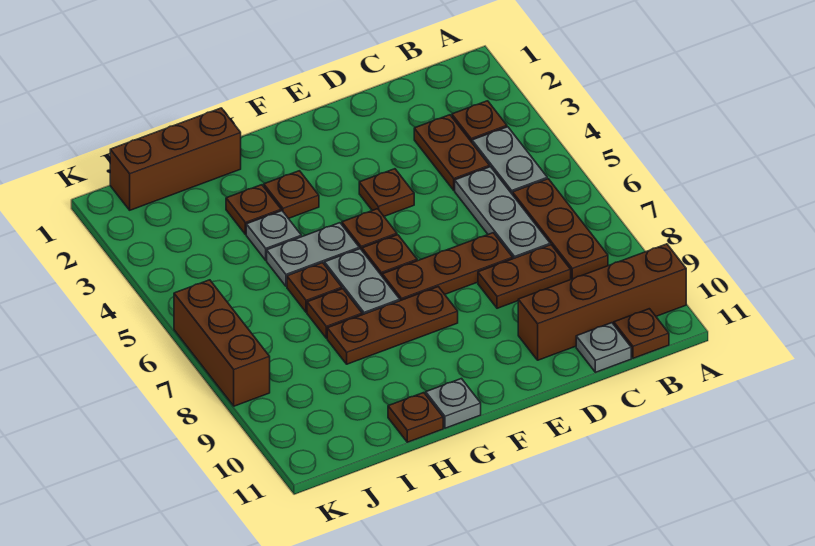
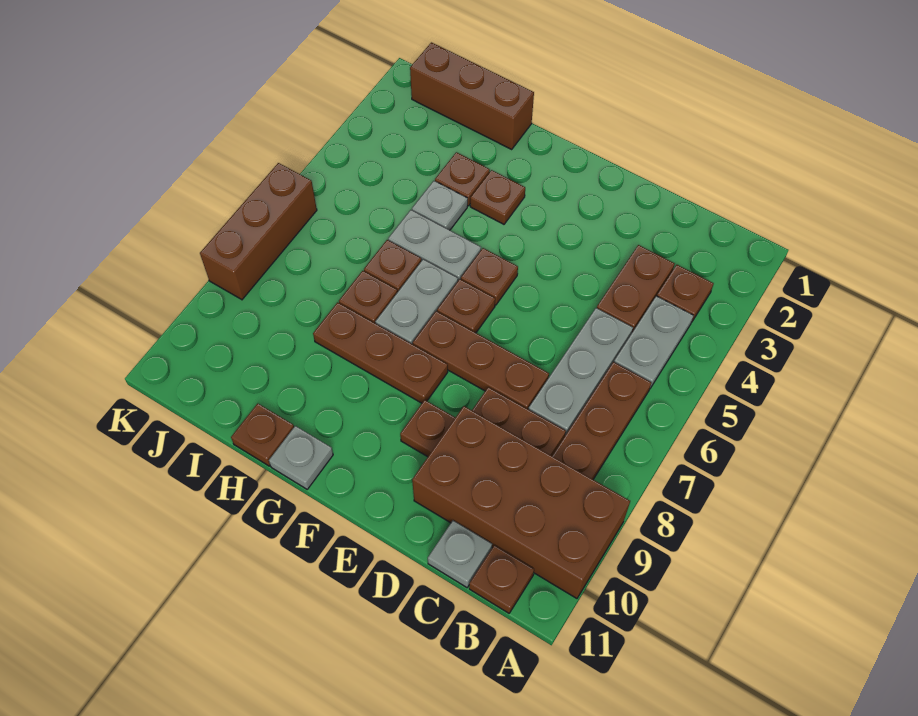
brown brick A10:D10 level 1 -> brown brick A9:D10 level 1
brown plate E4 level 1 -> brown plate E9 level 1

